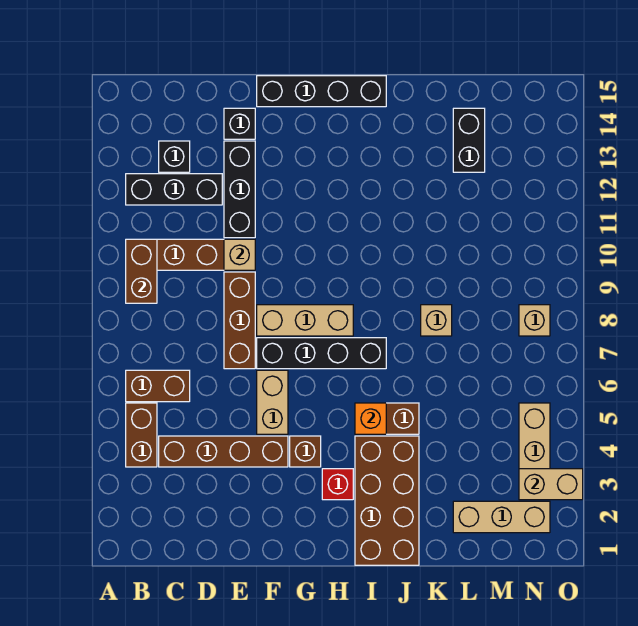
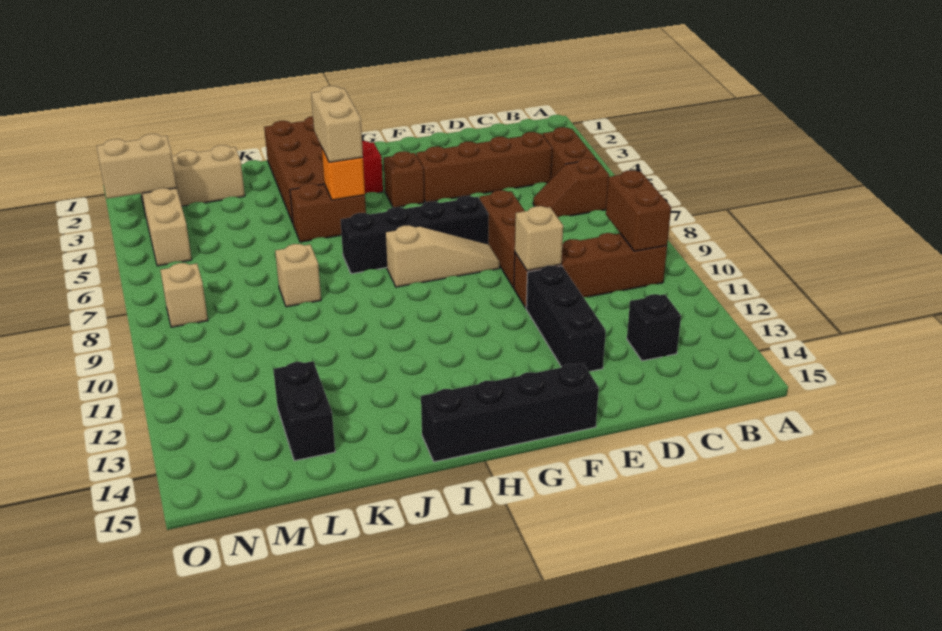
brown brick B6:C6 level 1 -> brown slope B6:C6 level 1 top B
black brick B12:D12 level 1 -> none
black brick E14 level 1 -> none
tan brick F5:F6 level 1 -> tan brick I4:I5 level 3
tan brick F8:H8 level 1 -> tan slope F8:H8 level 1 top H

